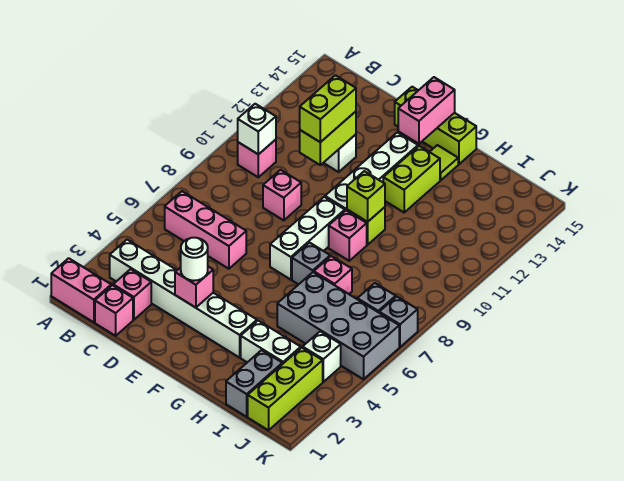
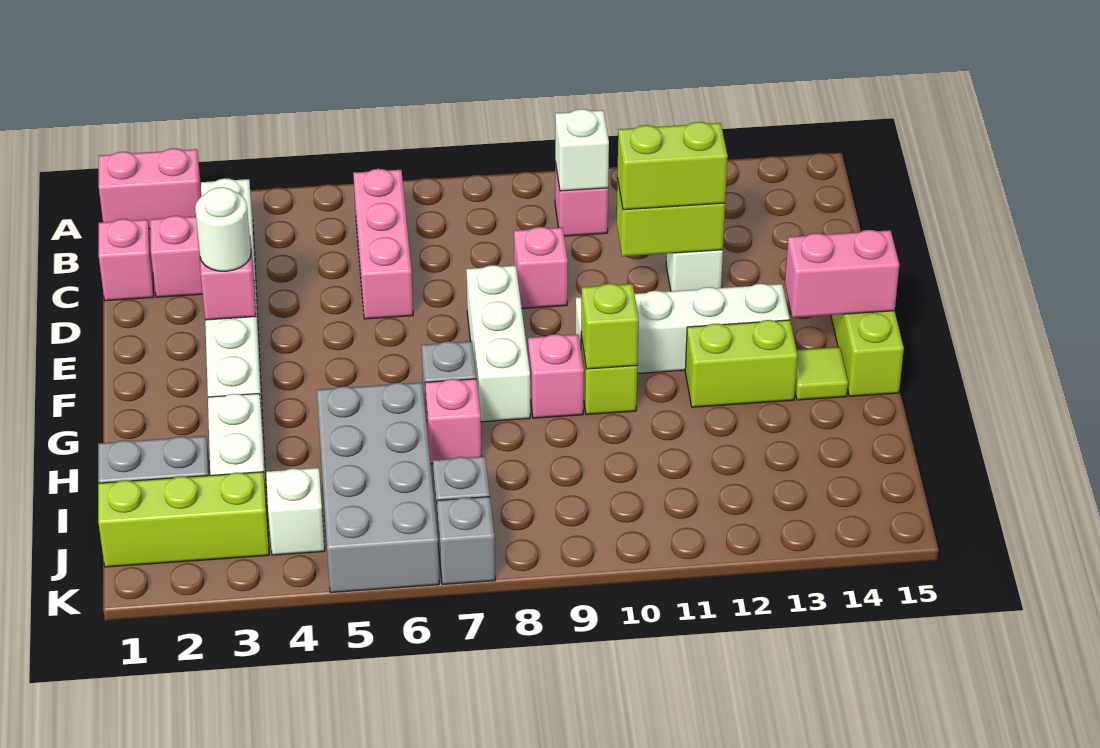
pink brick A1:B1 level 1 -> pink brick A1:A2 level 1
white brick F7:F9 level 1 -> white brick E8:G8 level 1

